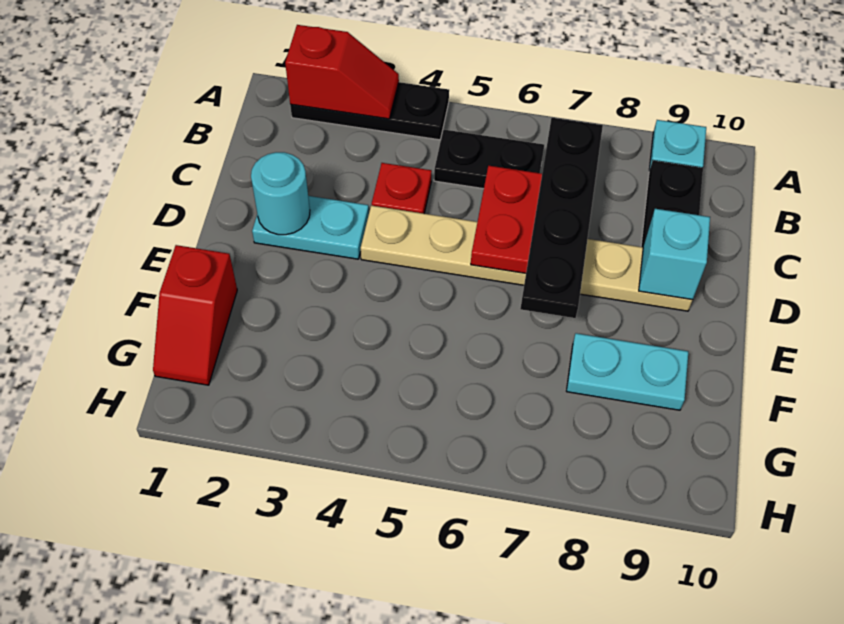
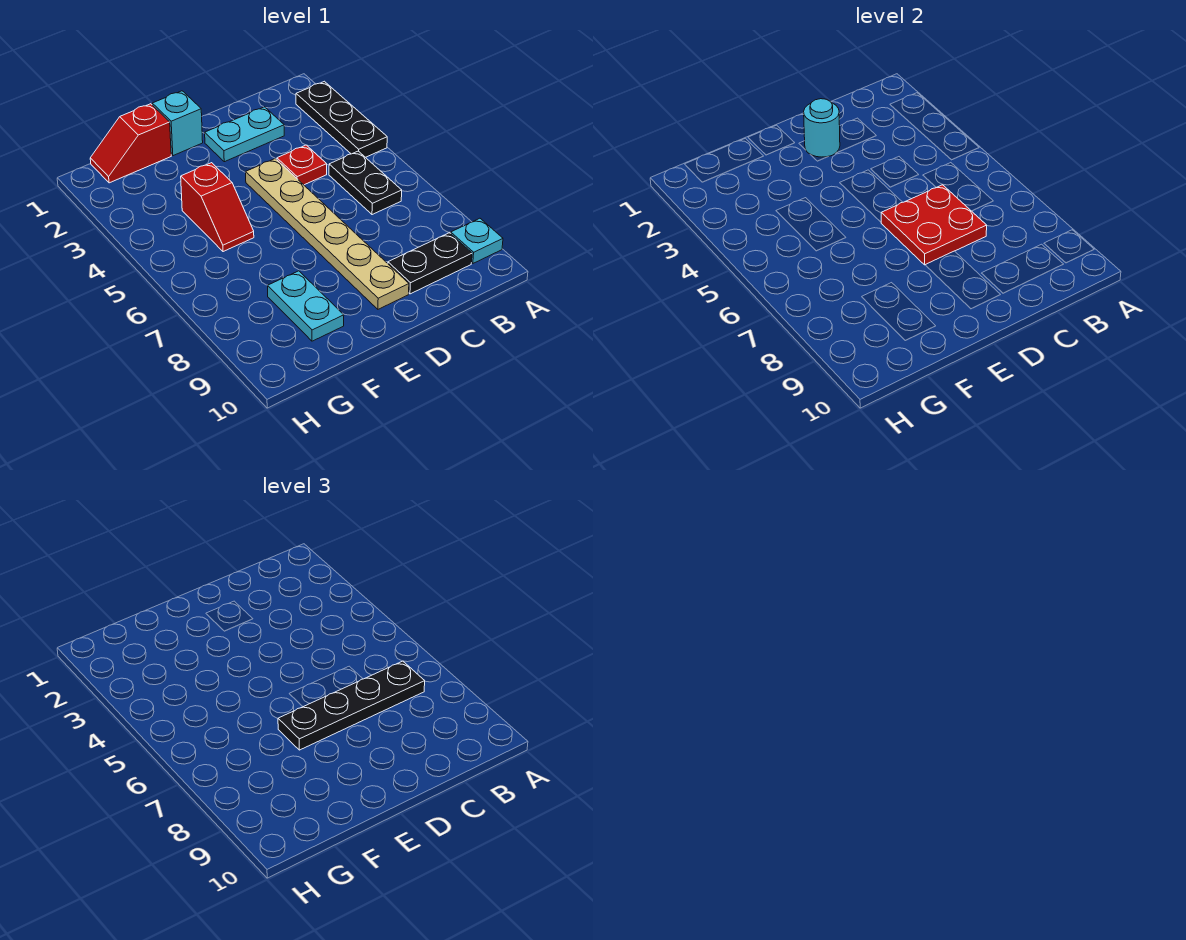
red slope A2:A3 level 2 top 2 -> red slope F4:F5 level 1 top 4
cyan plate D2:D3 level 1 -> cyan plate C2:D2 level 1
cyan brick D9 level 2 -> cyan brick E1 level 1

